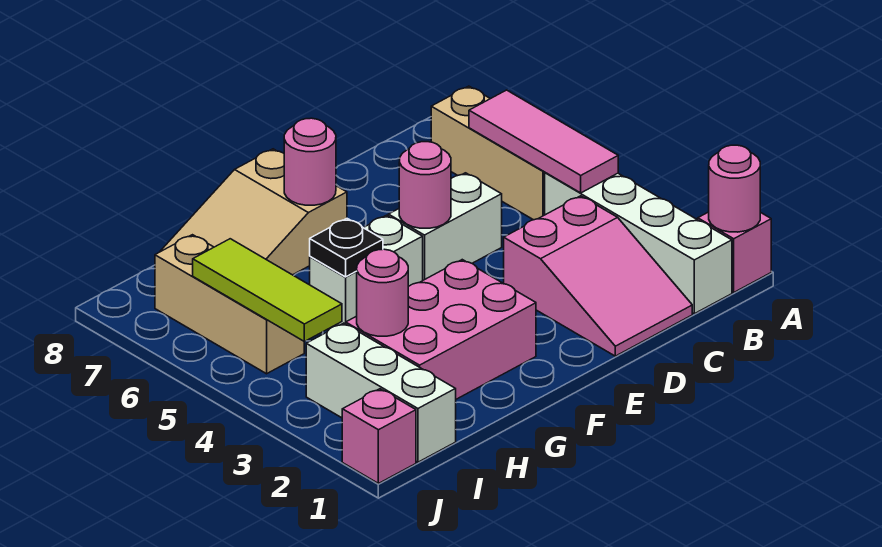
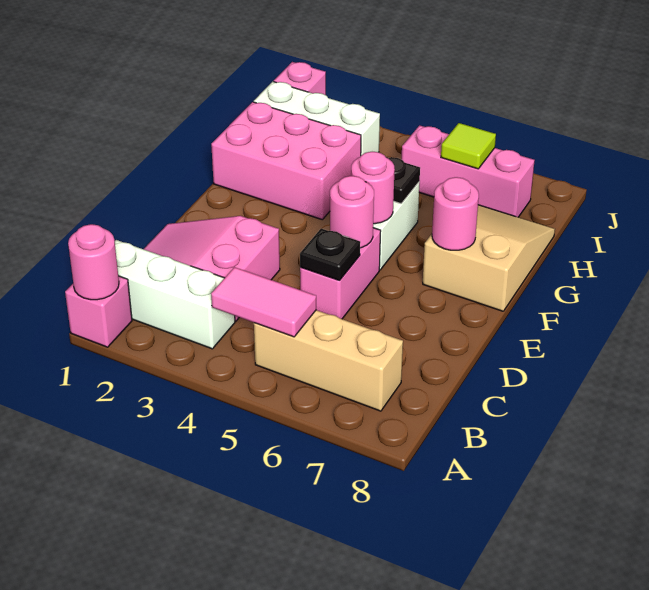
white brick B1:B4 level 1 -> white brick B1:B3 level 1
pink tile B4:B6 level 2 -> pink tile B4:B5 level 2
white brick D5:E5 level 1 -> pink brick D5:E5 level 1
none -> black plate D5 level 2
pink brick F2:H3 level 1 -> pink brick G1:H3 level 1
pink round brick H3 level 2 -> pink round brick F5 level 2
lime tile I4:I6 level 2 -> lime tile I6 level 2
tan brick I5:I7 level 1 -> pink brick I5:I7 level 1

